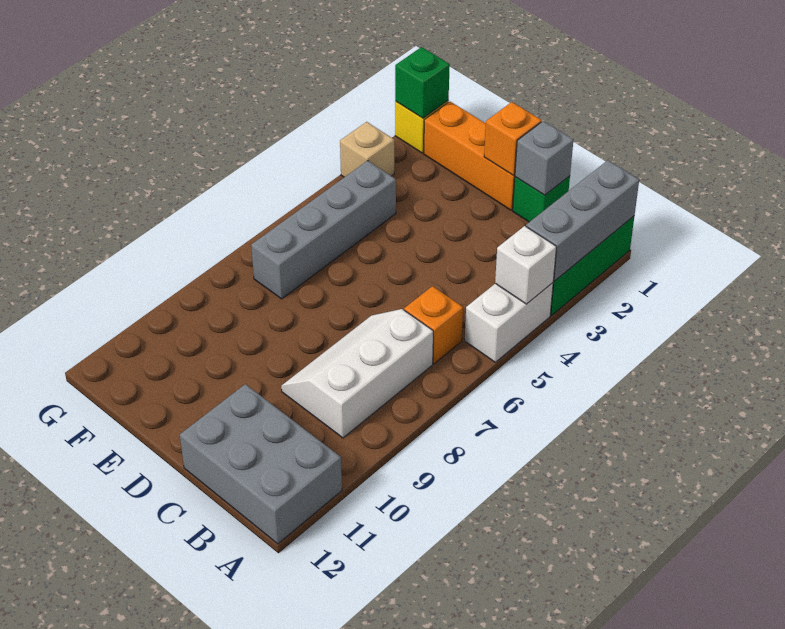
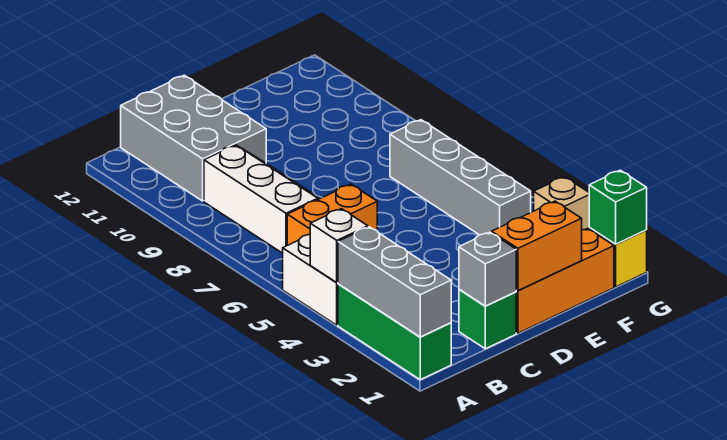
grey brick A11:C12 level 1 -> grey brick B10:C12 level 1
orange brick B6 level 1 -> orange brick B6:C6 level 1
orange brick D1 level 2 -> orange brick D1:E1 level 2

